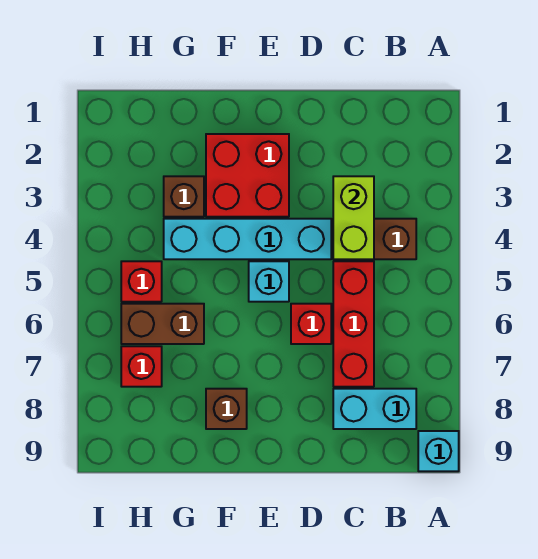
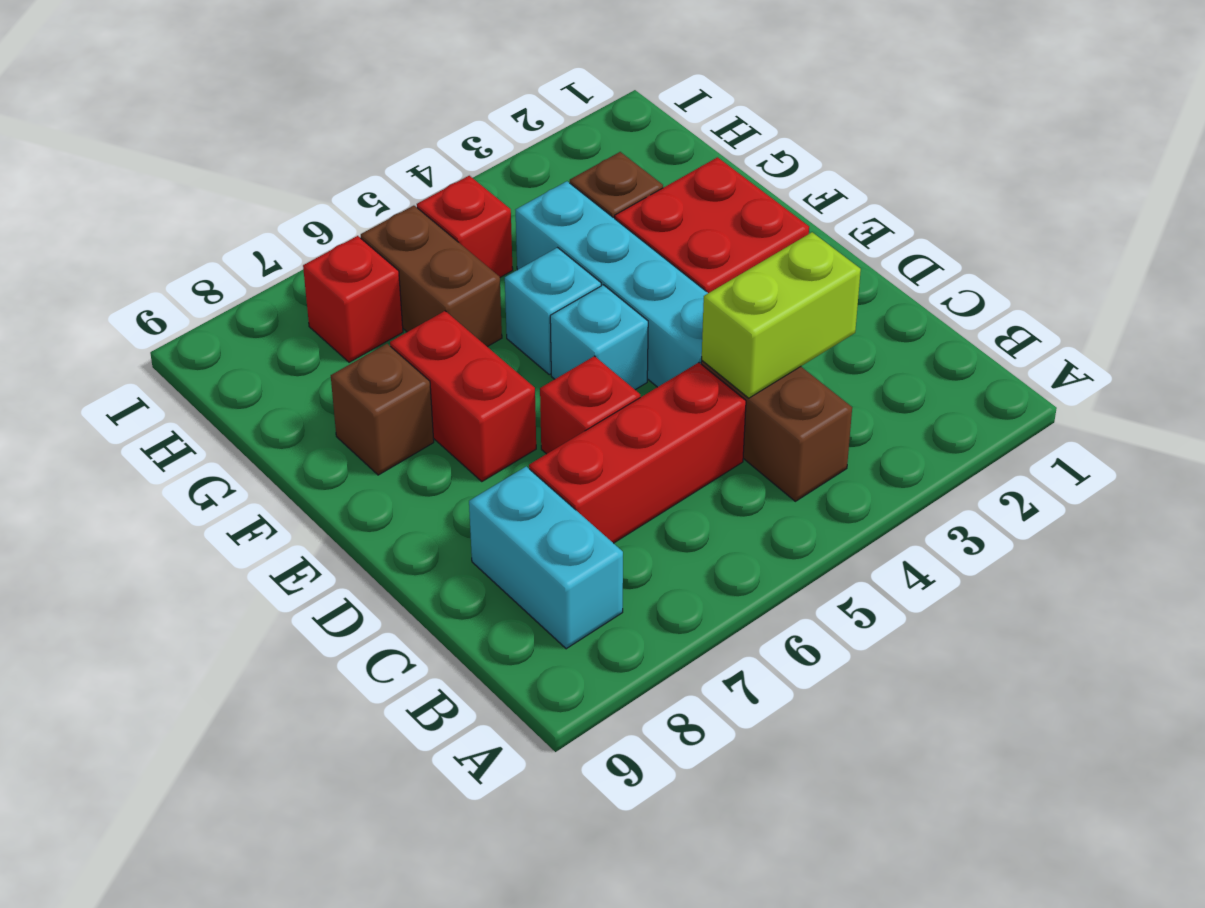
cyan brick A9 level 1 -> cyan brick F5 level 1
none -> red brick E7:F7 level 1

